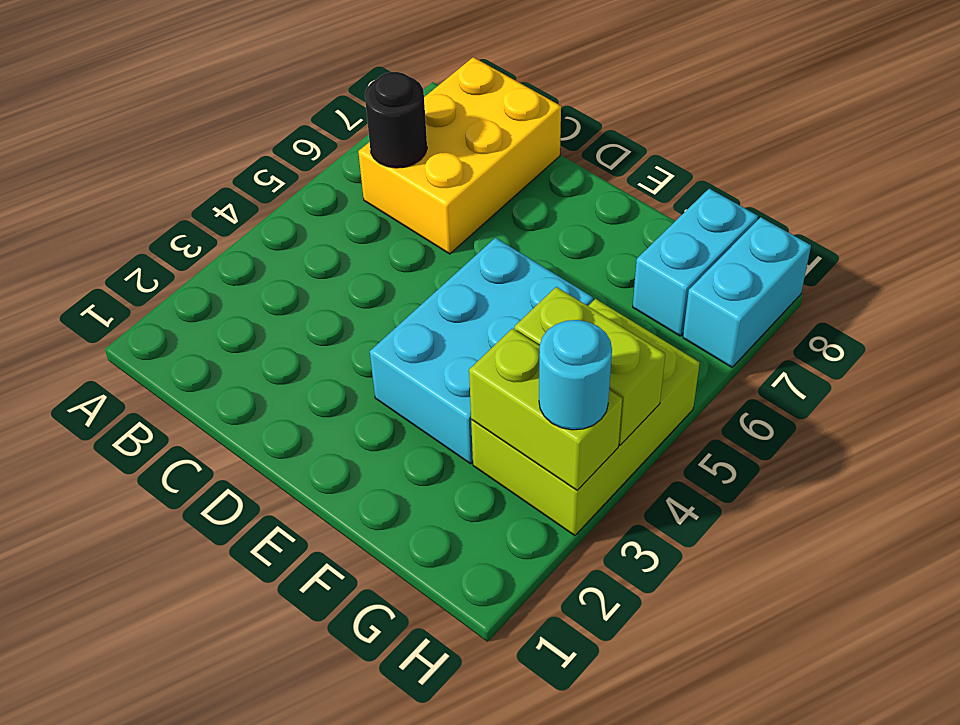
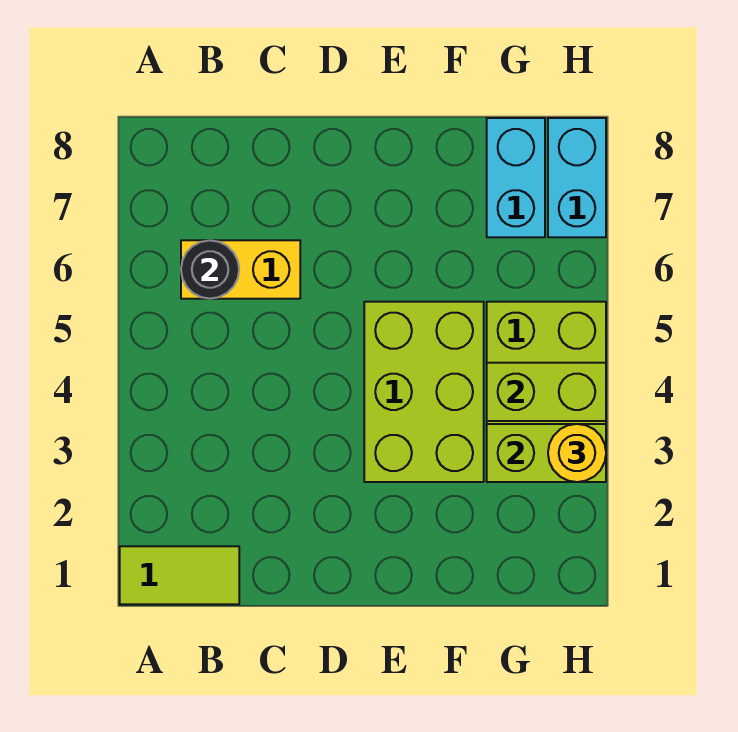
none -> lime tile A1:B1 level 1
yellow brick B6:C8 level 1 -> yellow brick B6:C6 level 1
cyan brick E3:F5 level 1 -> lime brick E3:F5 level 1
cyan round brick H3 level 3 -> yellow round brick H3 level 3

